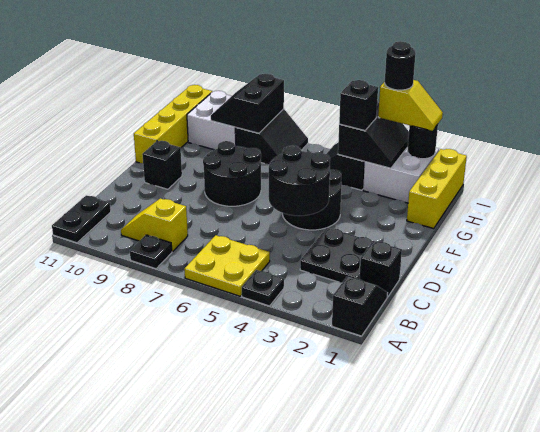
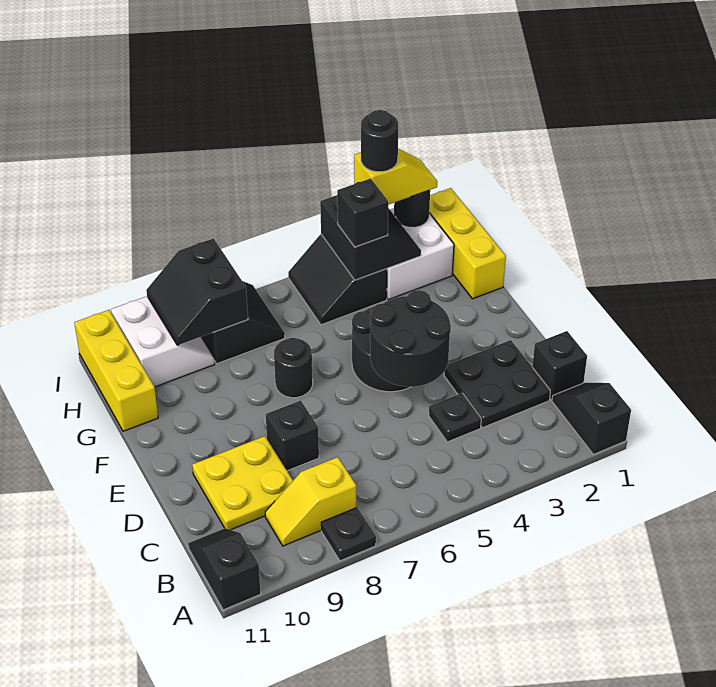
black plate A4 level 1 -> black plate C4 level 1
yellow plate A5:B6 level 1 -> yellow plate C9:D10 level 1
black plate A11:B11 level 1 -> black slope A11:B11 level 1 top A
black round brick E7:F8 level 1 -> black round brick F7 level 1
black brick E10 level 1 -> black brick D8 level 1
yellow brick F11:I11 level 1 -> yellow brick G11:I11 level 1
white brick H9:I10 level 1 -> white slope H9:I10 level 1 top 10

